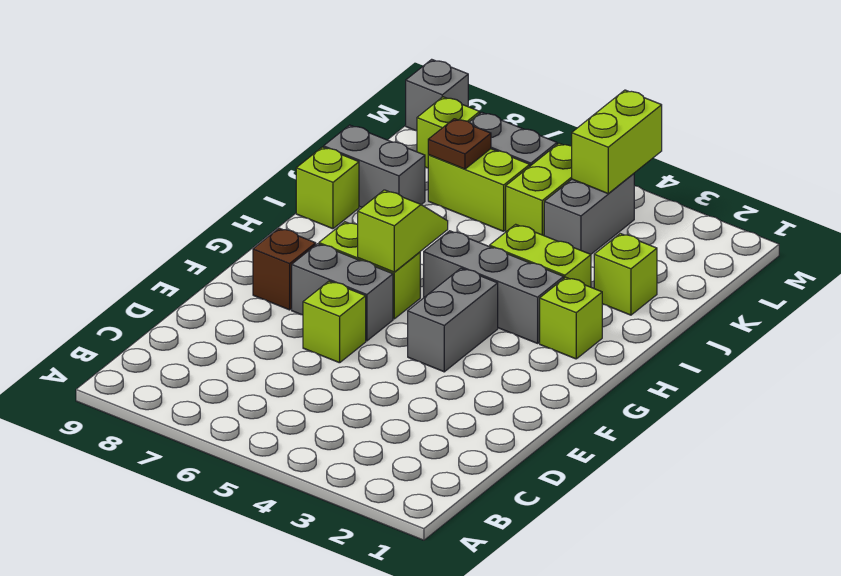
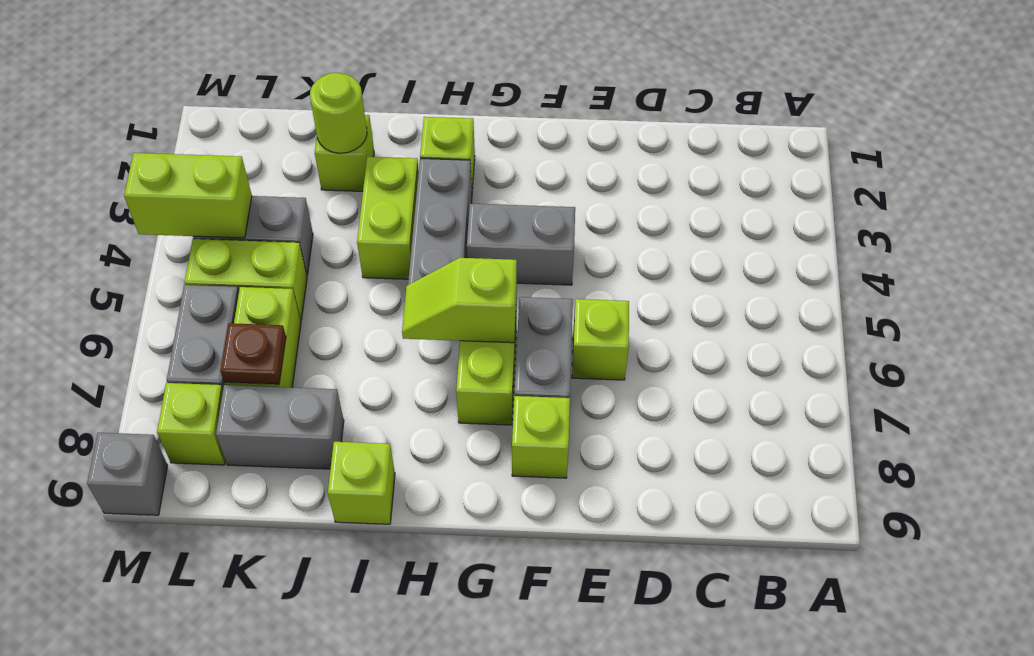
brown brick F8 level 1 -> lime brick F8 level 1
none -> lime round brick J2 level 2
grey brick J8:J9 level 1 -> grey brick J8:K8 level 1

